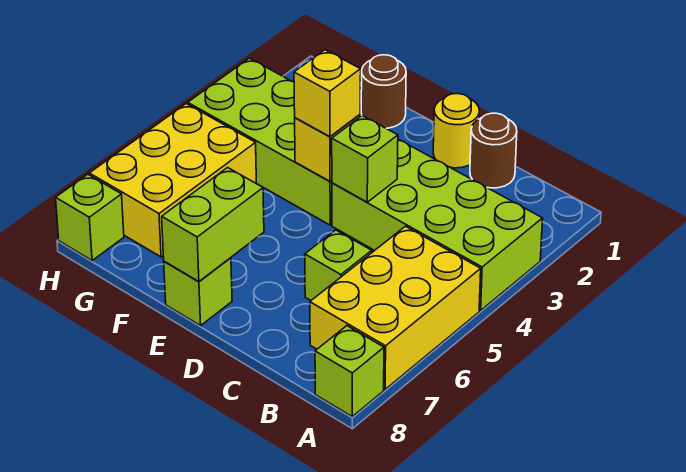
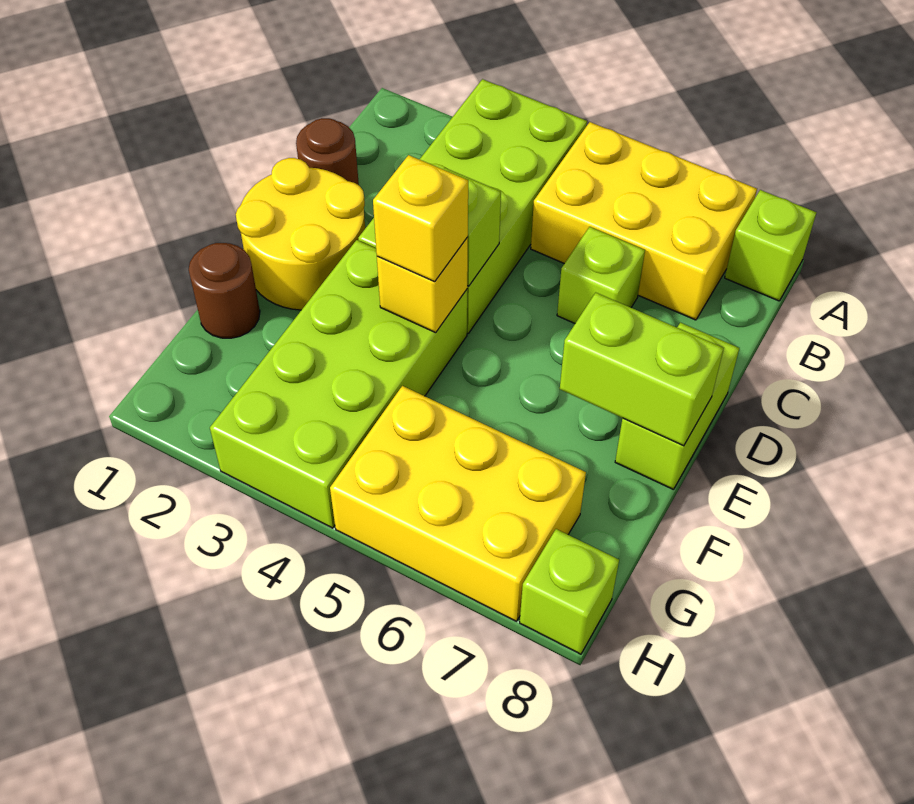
yellow round brick D1 level 1 -> yellow round brick D1:E2 level 1
lime brick E8 level 1 -> lime brick D8:E8 level 1

